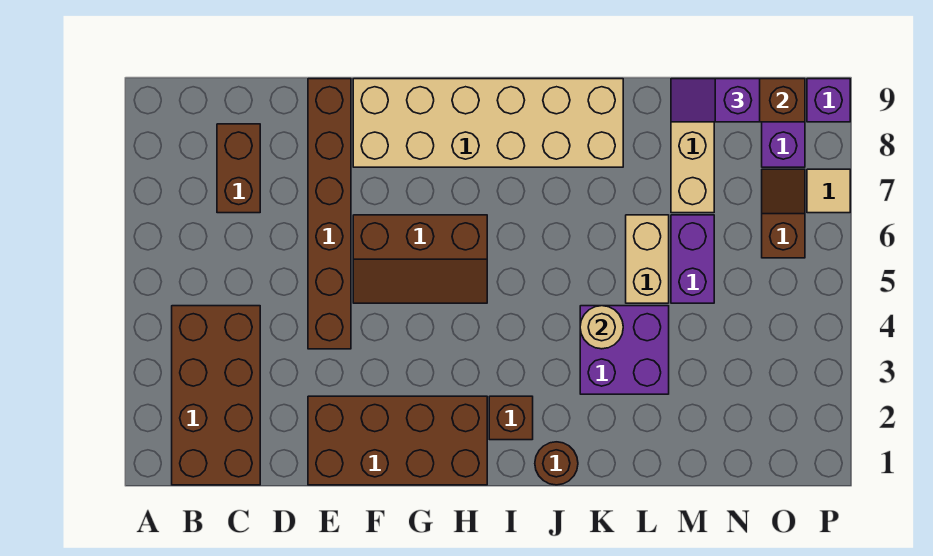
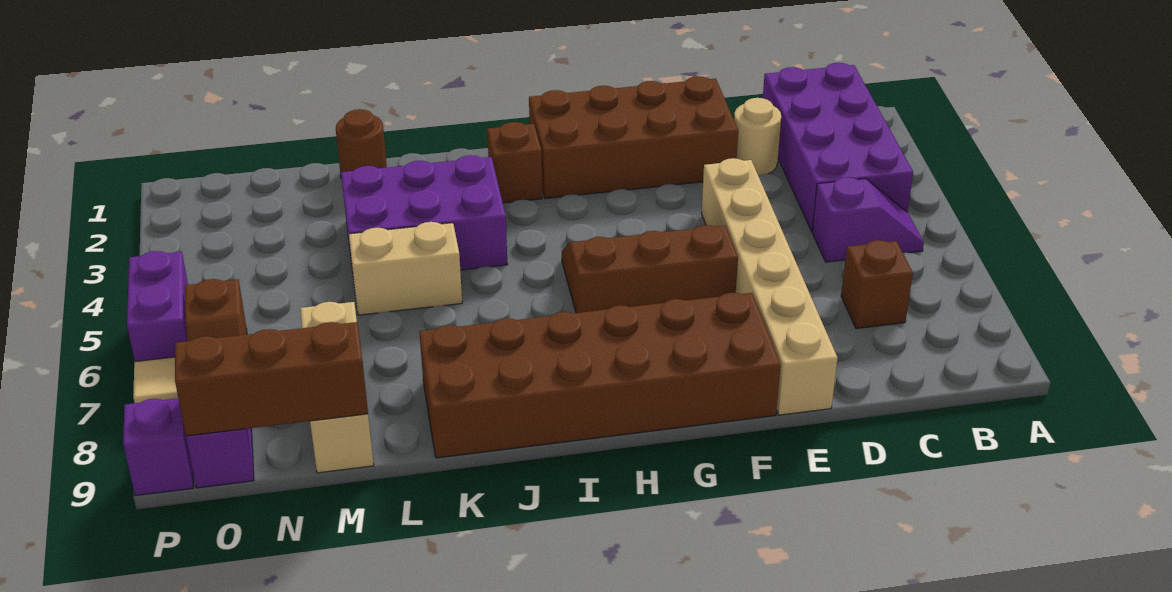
brown brick B1:C4 level 1 -> purple brick B1:C4 level 1
brown brick C7:C8 level 1 -> brown brick C7 level 1
brown brick E4:E9 level 1 -> tan brick E4:E9 level 1
tan brick F8:K9 level 1 -> brown brick F8:K9 level 1
brown round brick J1 level 1 -> brown round brick L1 level 1
purple brick K3:L4 level 1 -> purple brick J3:L4 level 1
tan round brick K4 level 2 -> tan round brick D2 level 1
tan brick L5:L6 level 1 -> tan brick K5:L5 level 1
purple brick M5:M6 level 1 -> purple brick P5:P6 level 1
purple slope M9:N9 level 3 top N -> purple slope B5:C5 level 1 top C

